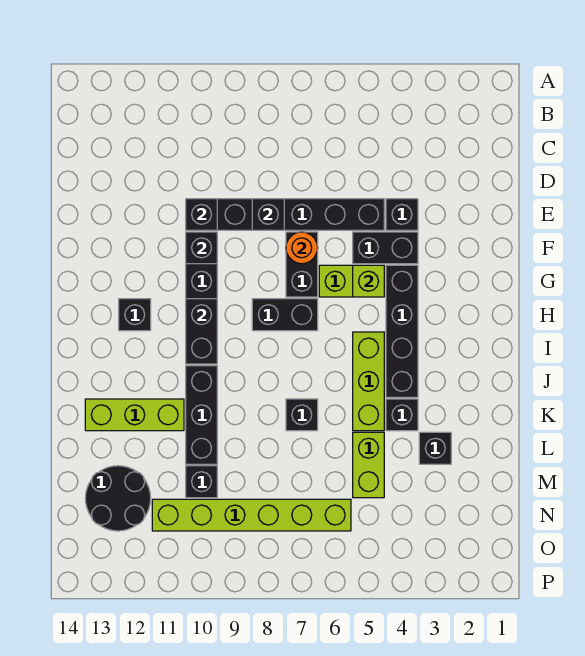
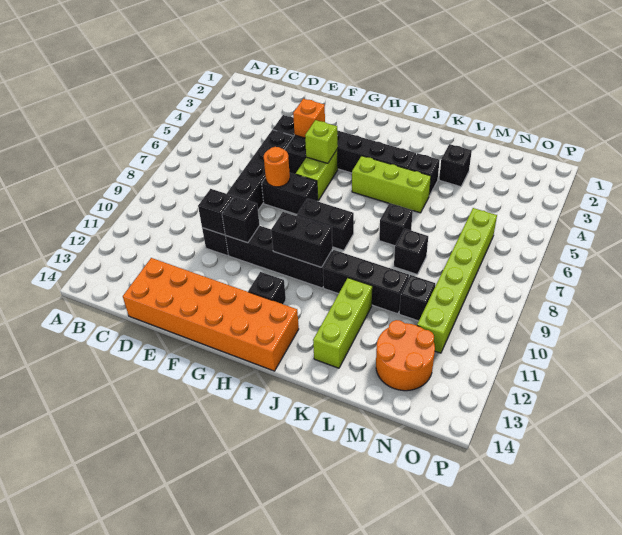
none -> orange brick D13:I14 level 1
black brick E8 level 2 -> black brick L8 level 1
none -> orange brick F4 level 2
black brick H7:H8 level 1 -> black brick H8:I8 level 1
lime brick L5:M5 level 1 -> none
black round brick M12:N13 level 1 -> orange round brick M12:N13 level 1

